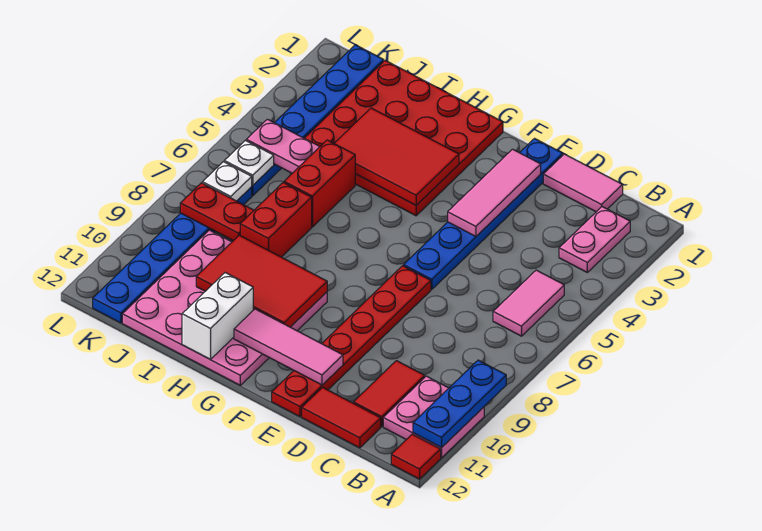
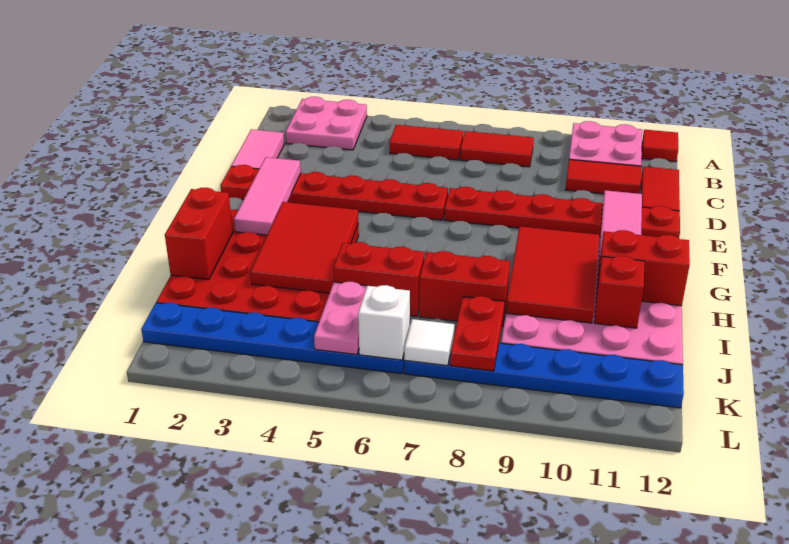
blue plate A9:A11 level 2 -> none
pink plate B2:B3 level 1 -> pink plate A2:B3 level 1
pink tile B5:B6 level 1 -> red tile B5:B6 level 1
none -> red tile B7:B8 level 1
blue plate E1:E6 level 1 -> red plate E1:E6 level 1
pink tile E2:E4 level 2 -> pink tile E2:G2 level 2
none -> red brick H1:I1 level 2
white brick H11:H12 level 2 -> red brick H11:H12 level 2
none -> red brick I11 level 2
white plate K6 level 2 -> white brick K6 level 2
white plate K7 level 2 -> white tile K7 level 2

